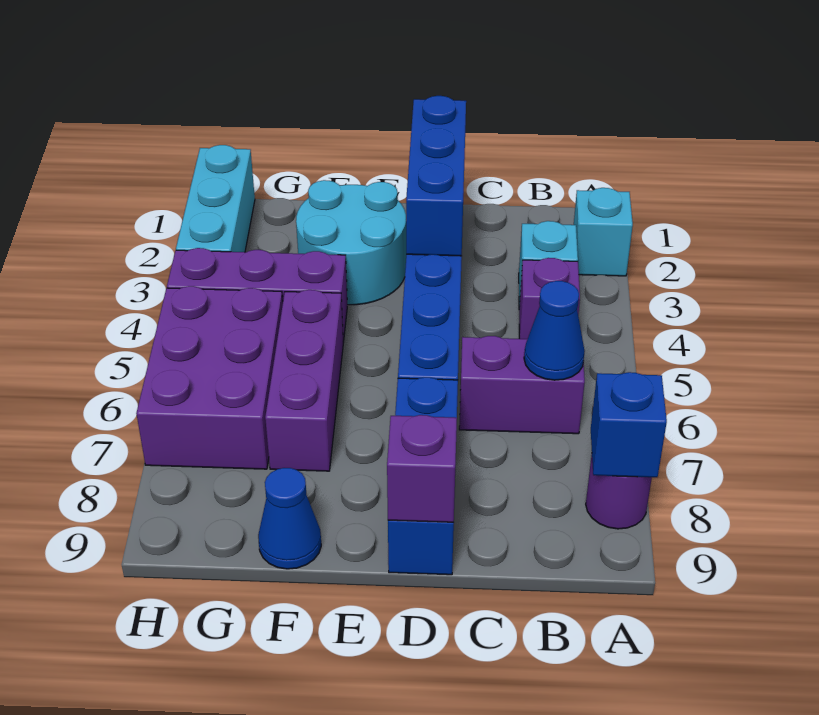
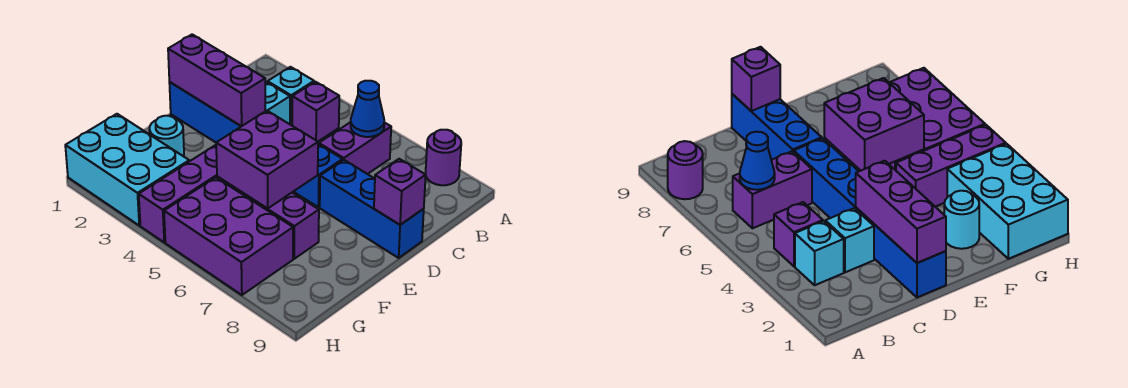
cyan brick A2 level 1 -> cyan brick C3 level 1
blue brick A8 level 2 -> none
blue brick D1:D3 level 2 -> purple brick D1:D3 level 2
cyan round brick E2:F3 level 1 -> cyan round brick F2 level 1
none -> purple brick E5:F6 level 2
blue cone F9 level 1 -> none
cyan brick H1:H3 level 1 -> cyan brick G1:H3 level 1

